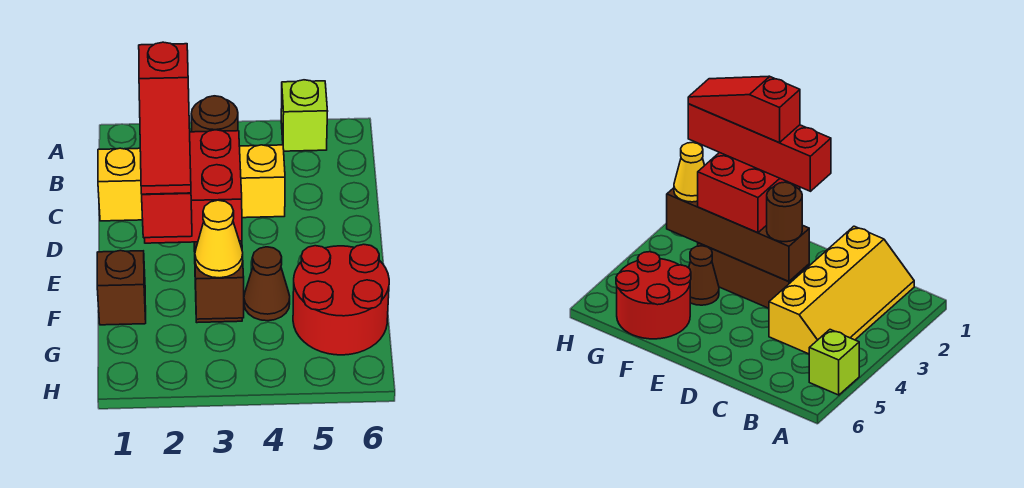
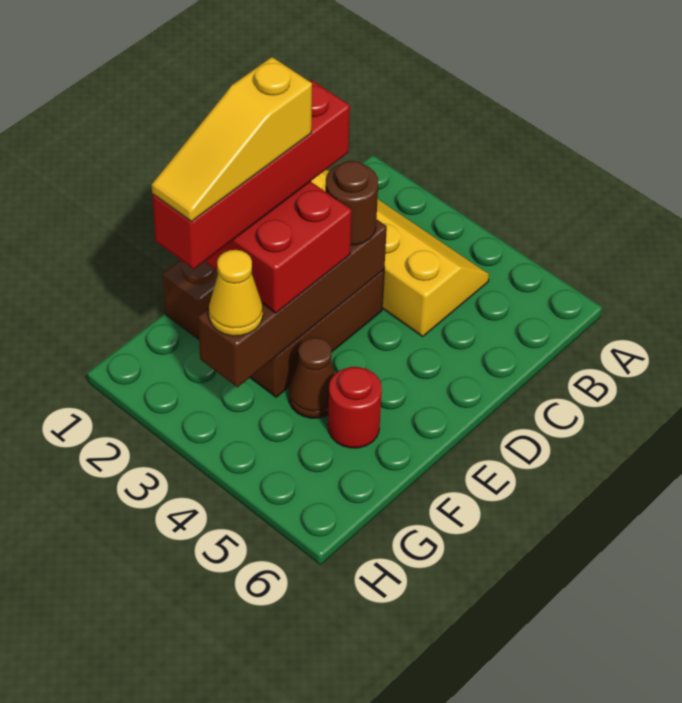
lime brick A5 level 1 -> none
red slope E2:G2 level 5 top E -> yellow slope E2:G2 level 5 top E
red round brick F5:G6 level 1 -> red round brick F5 level 1

